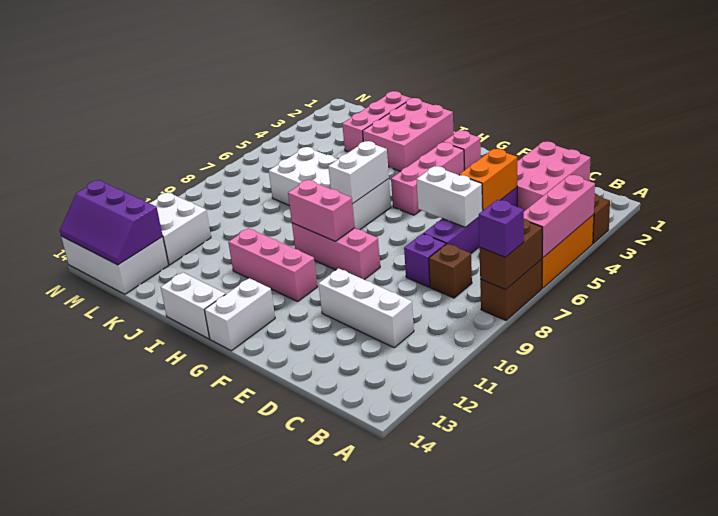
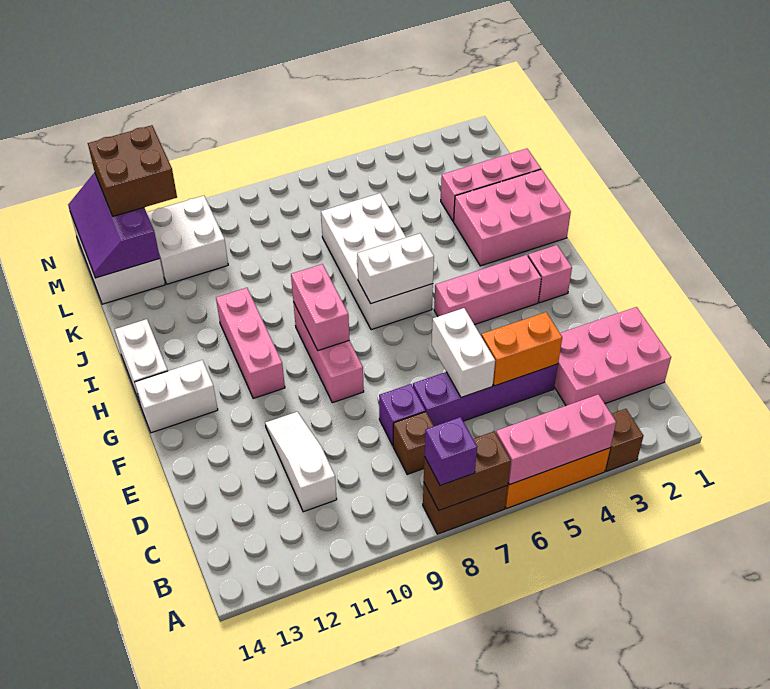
white brick C11:E11 level 1 -> white slope C11:E11 level 1 top C
none -> brown brick M12:N13 level 3

